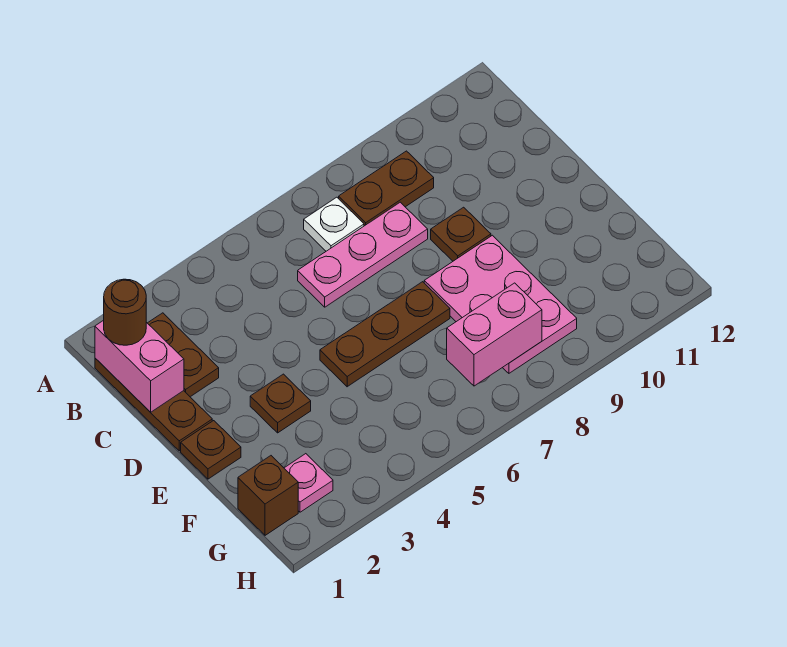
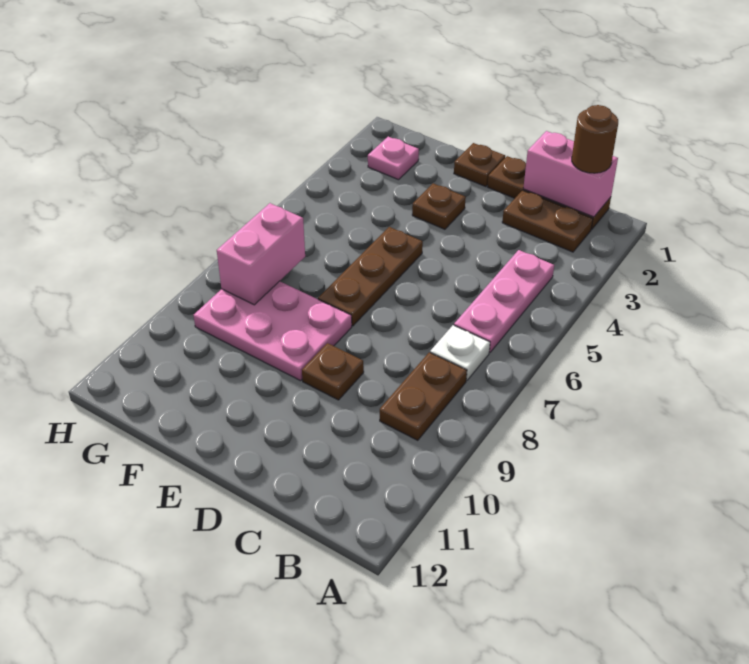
pink plate C6:C8 level 1 -> pink plate B4:B6 level 1
brown brick G1 level 1 -> none

